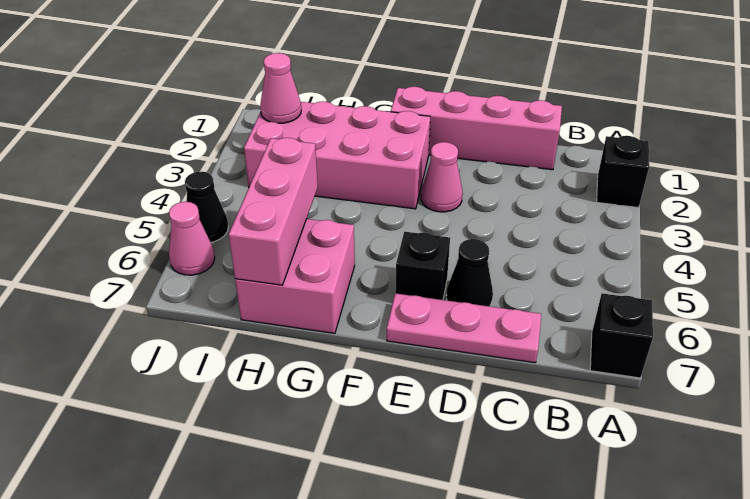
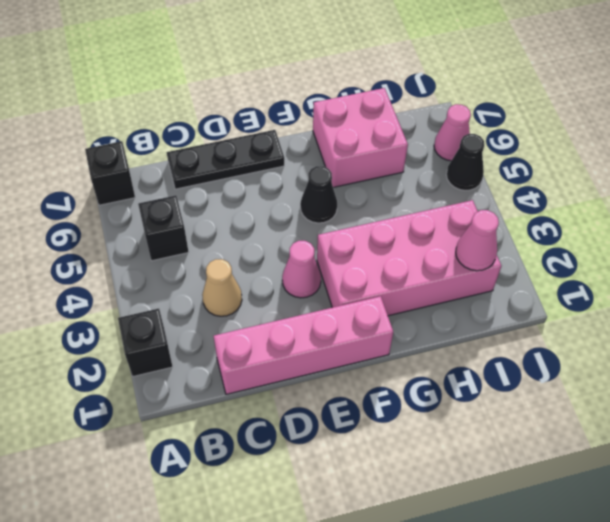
none -> tan cone C3 level 1
pink plate C7:E7 level 1 -> black plate C7:E7 level 1
black cone D6 level 1 -> black cone F5 level 1
black brick E6 level 1 -> black brick B5 level 1
pink brick H5:H7 level 2 -> none

